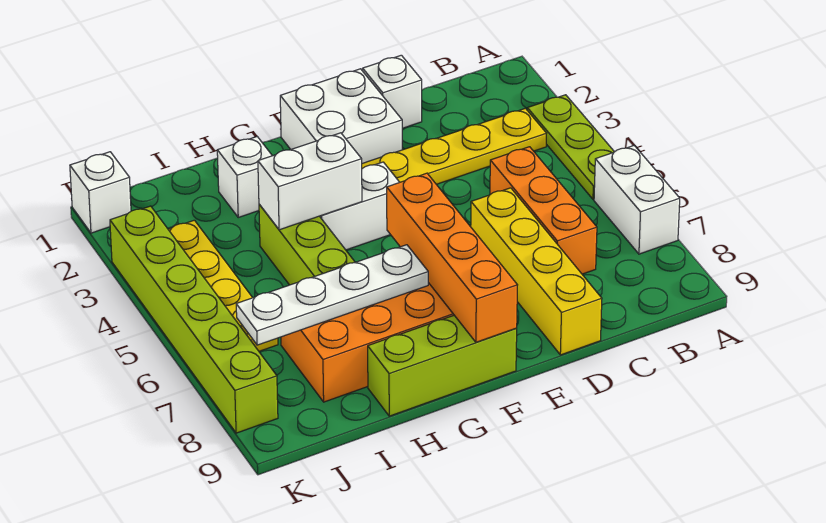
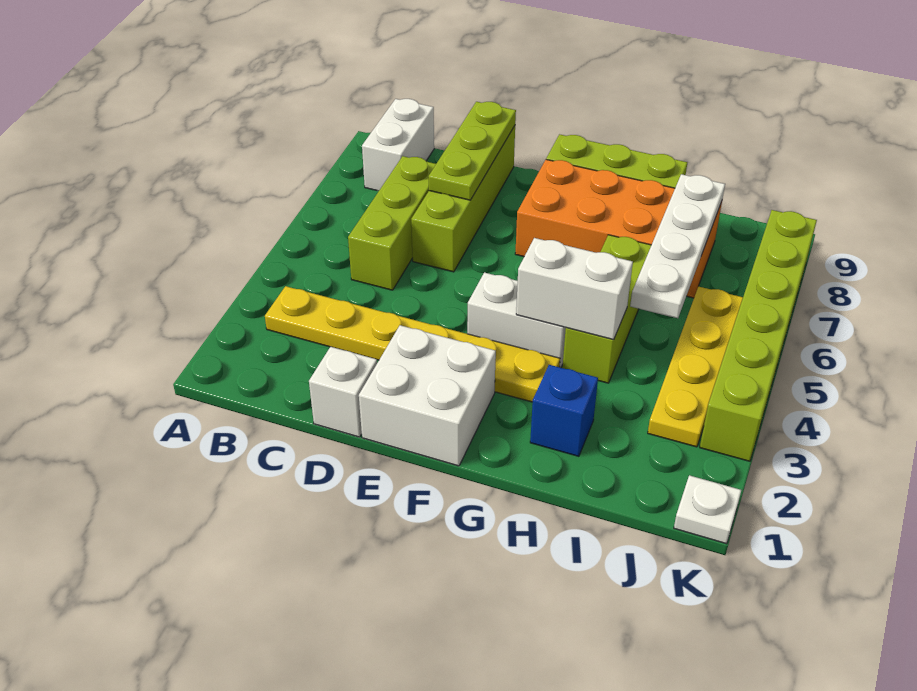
lime plate A3:A5 level 1 -> lime plate D7:D9 level 2
white brick A6:A7 level 1 -> white brick B8:B9 level 1
orange brick C5:C7 level 1 -> lime brick C5:C7 level 1
yellow brick D6:D9 level 1 -> lime brick D6:D9 level 1
orange brick F6:F9 level 2 -> none
white plate G7:J7 level 2 -> white plate I5:I8 level 2
white brick H2 level 1 -> blue brick H2 level 1
white brick K1 level 1 -> white plate K1 level 1

